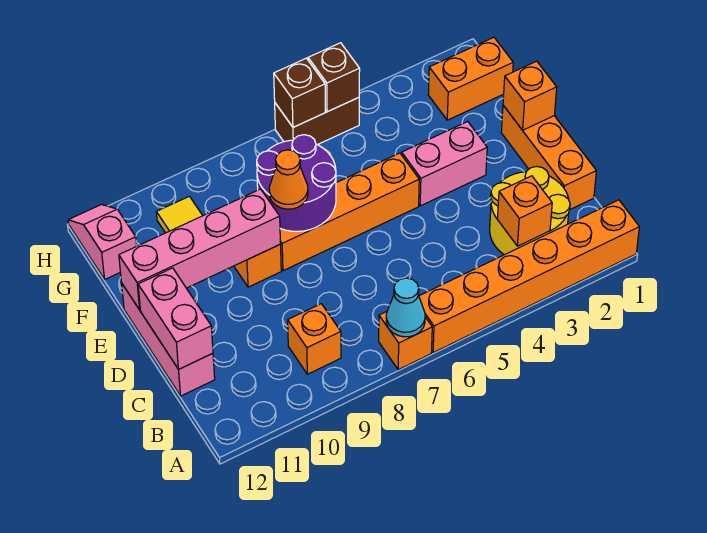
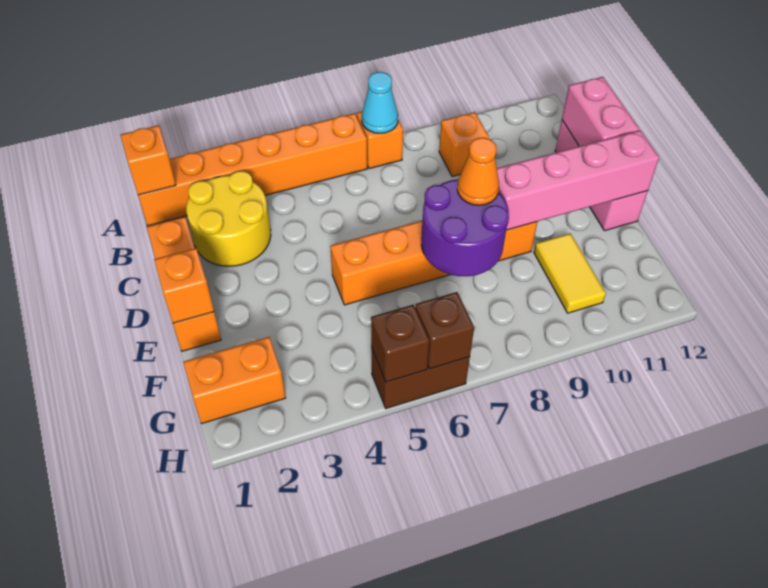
orange brick B3 level 2 -> orange brick A1 level 2
pink brick E3:E4 level 1 -> none
pink slope G12:H12 level 1 top G -> none

